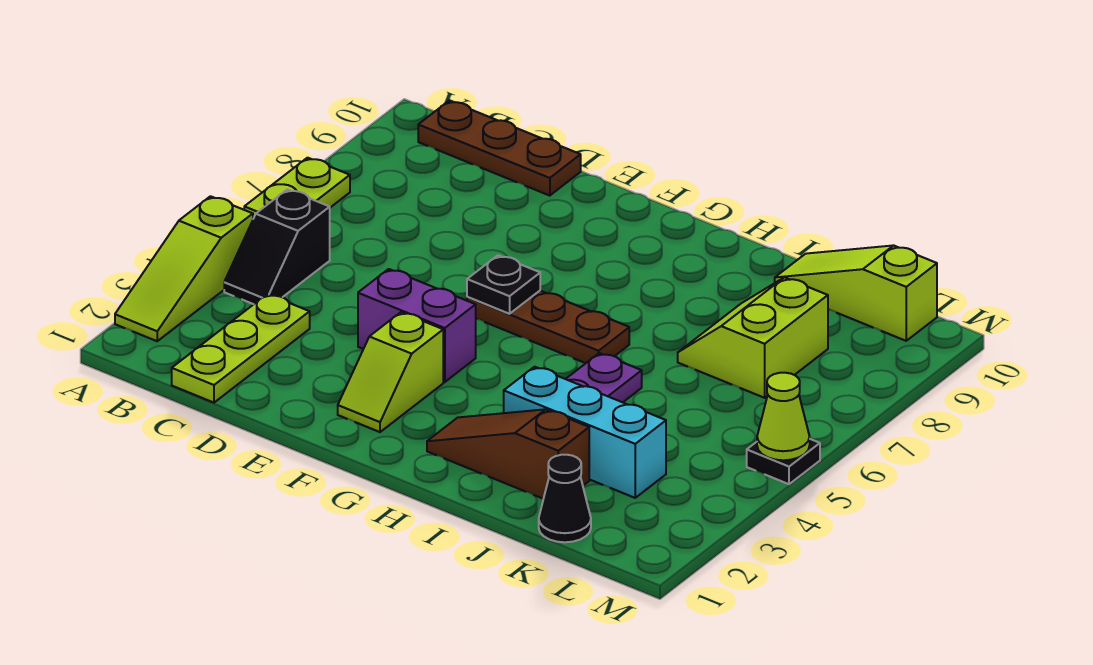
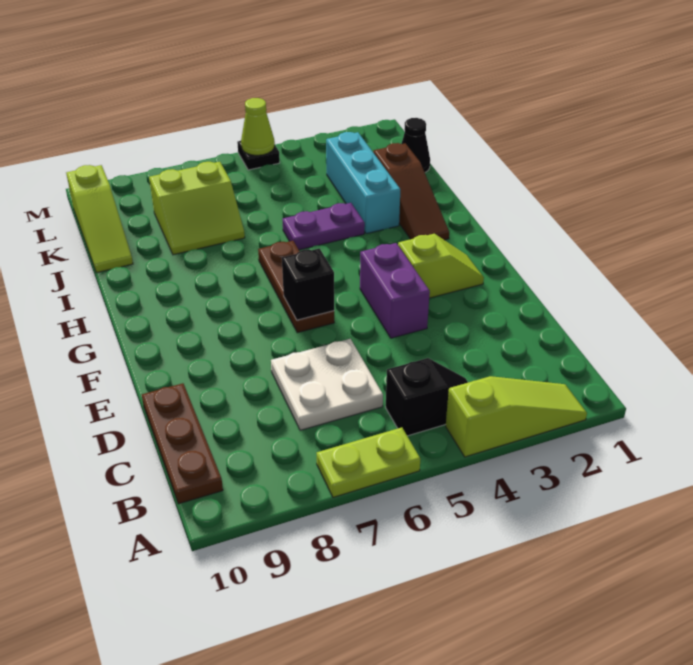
lime plate C1:C3 level 1 -> none
none -> white plate C6:D7 level 1
black plate F6 level 2 -> black brick F6 level 2

